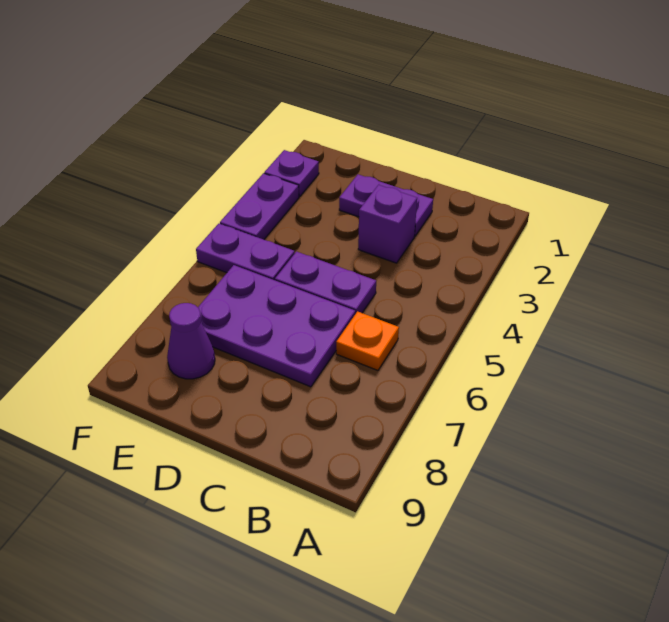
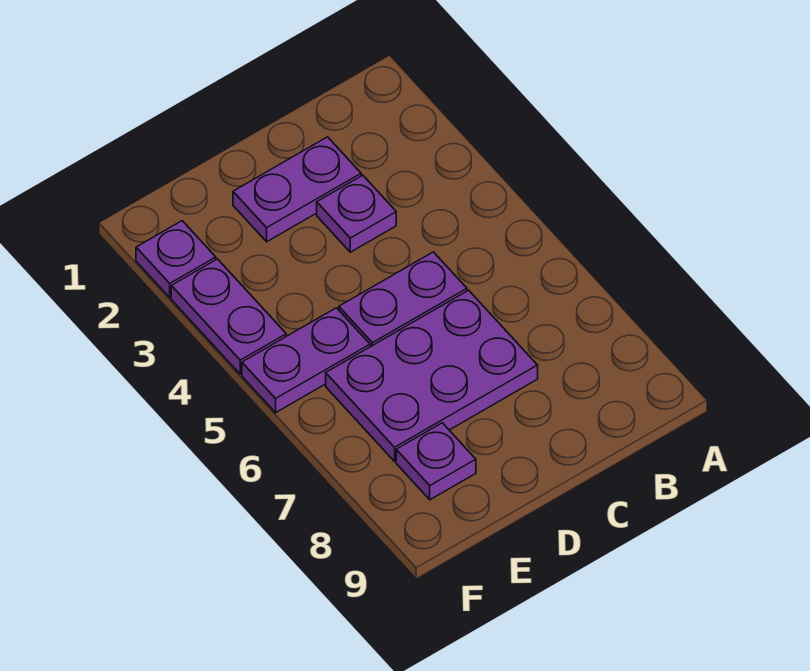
orange plate B6 level 1 -> none
purple brick C3 level 1 -> purple plate C3 level 1
purple cone E8 level 1 -> purple plate E8 level 1

